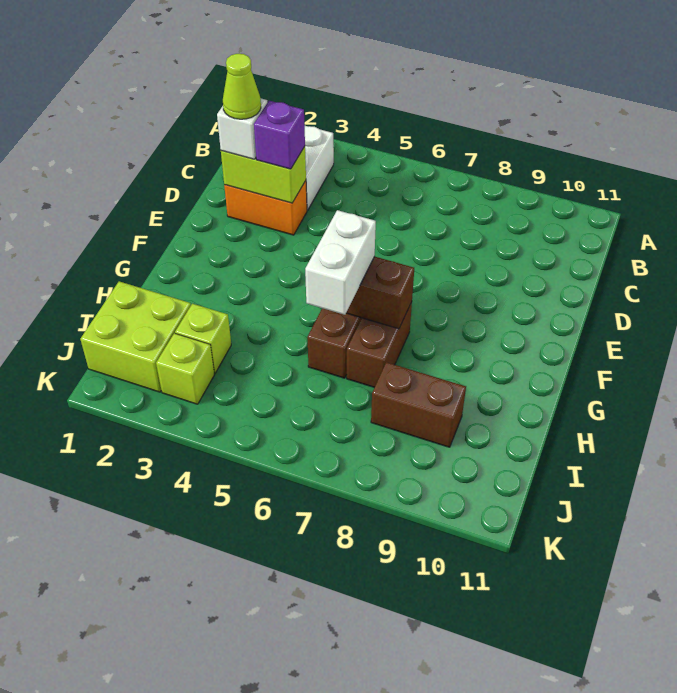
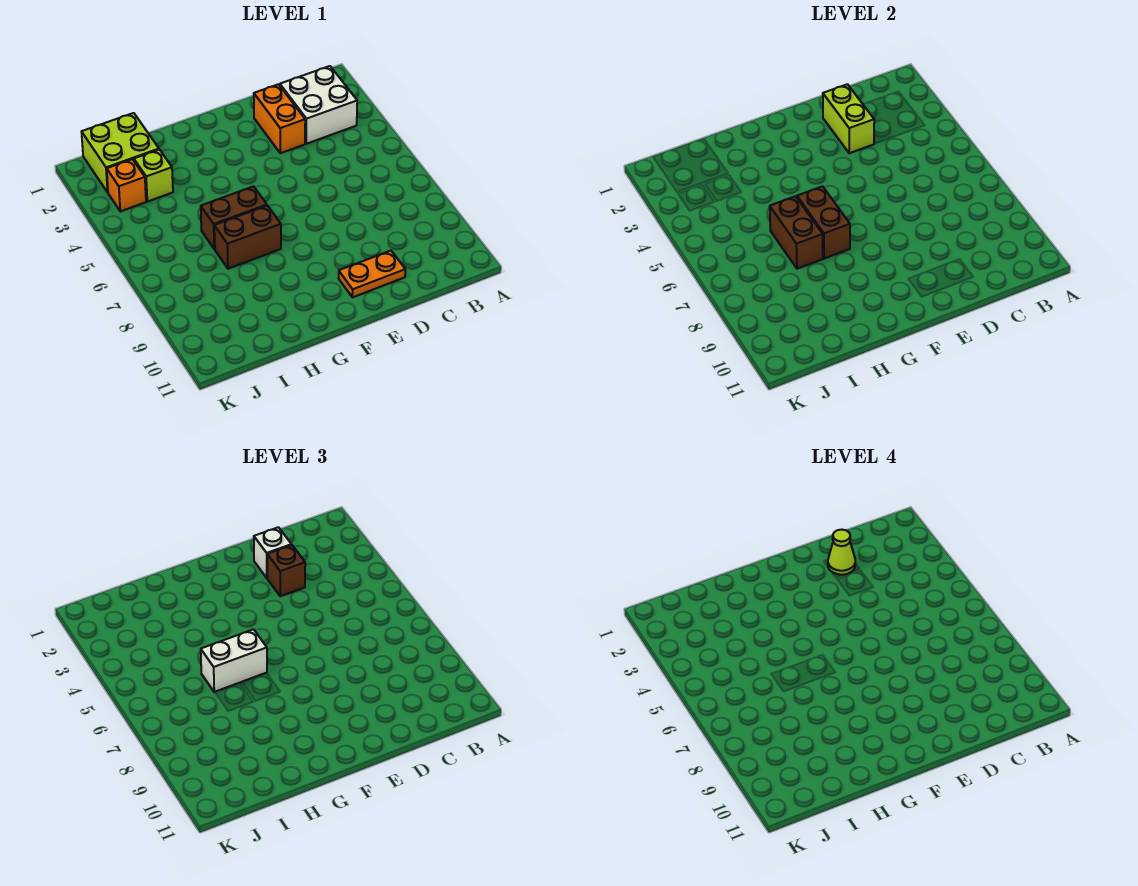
purple brick D3 level 3 -> brown brick D3 level 3
none -> orange plate D10:E10 level 1
brown brick I8:I9 level 1 -> brown brick H6:H7 level 2
lime brick J3 level 1 -> orange brick J3 level 1

